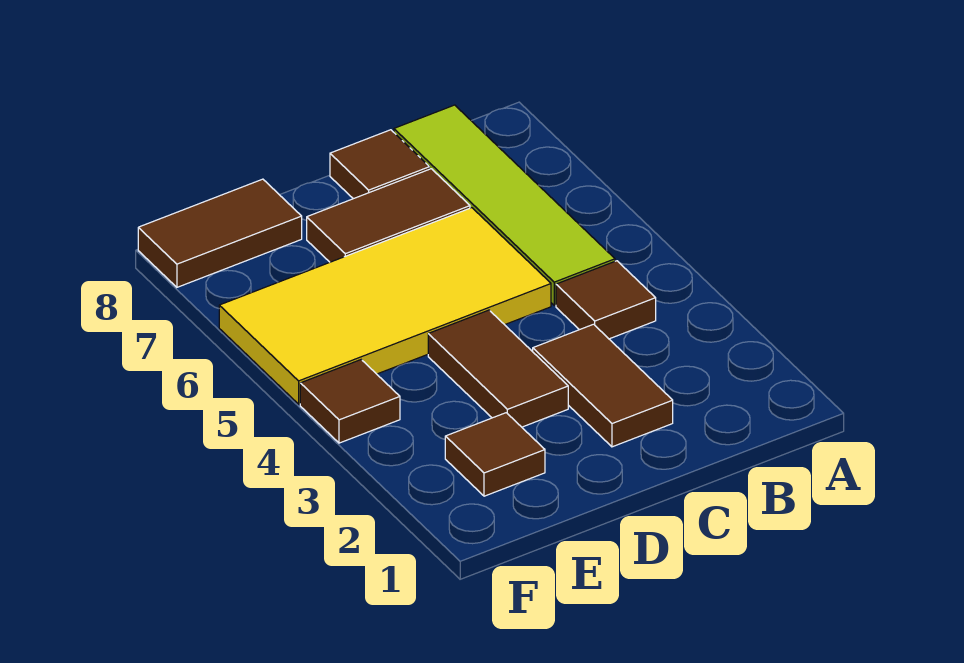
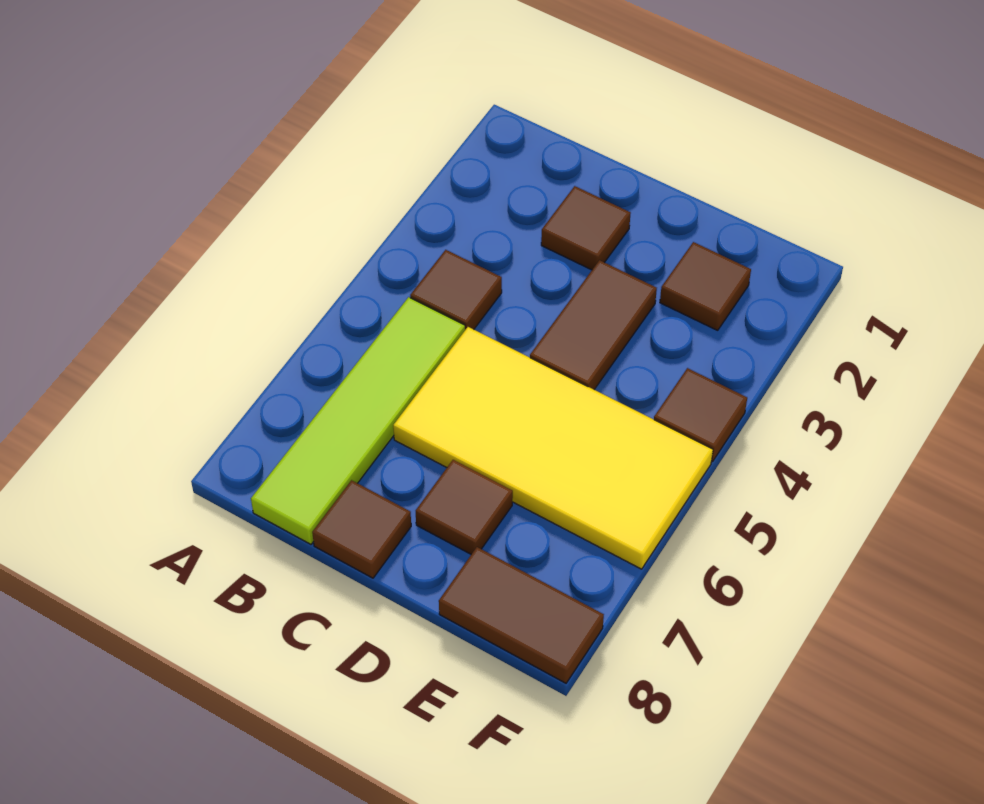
brown tile C2:C3 level 1 -> brown tile C2 level 1
brown tile C7:D7 level 1 -> brown tile D7 level 1

